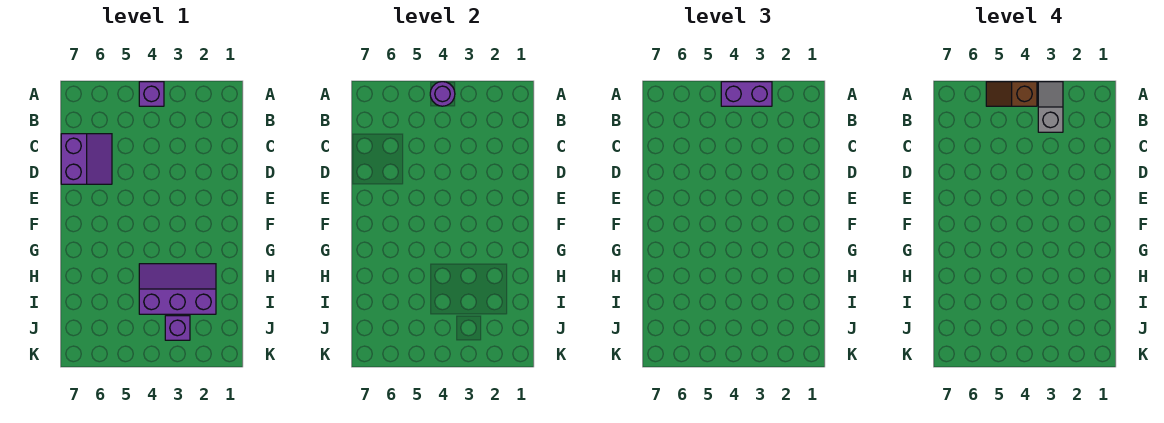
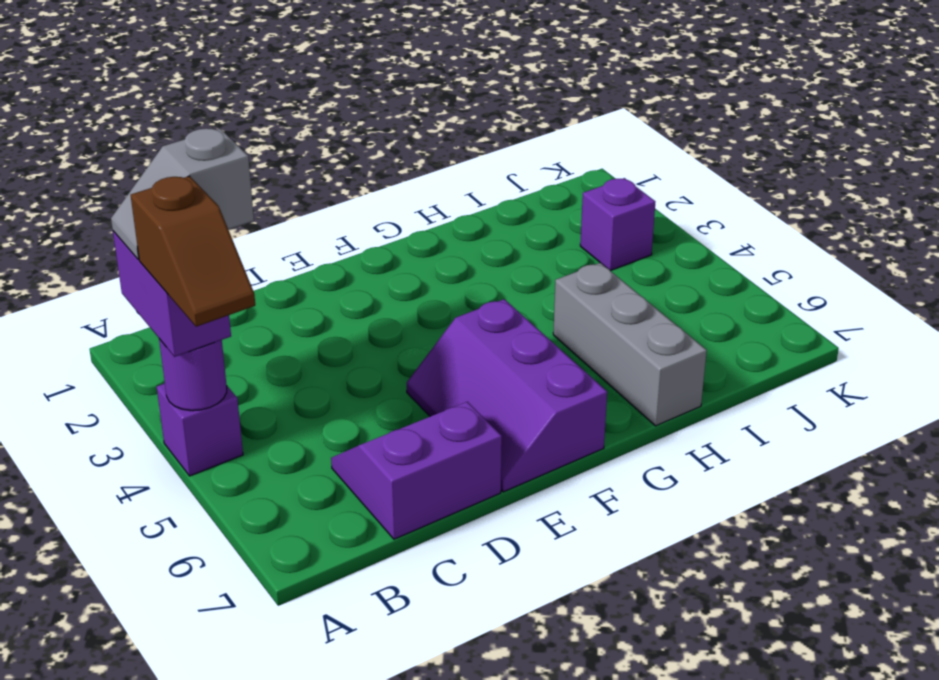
purple slope H2:I4 level 1 top I -> purple slope E5:F7 level 1 top F
none -> grey brick H5:H7 level 1

